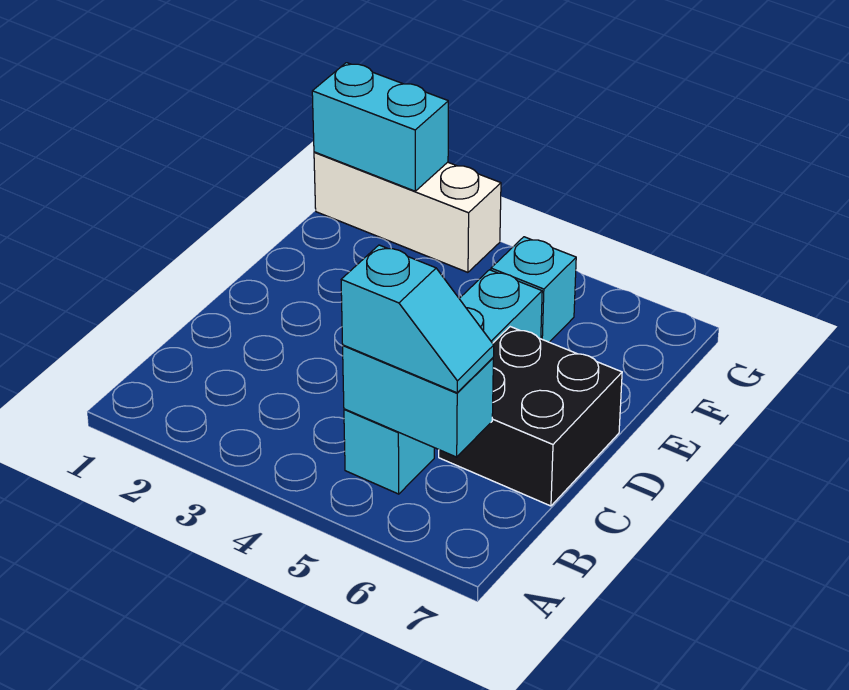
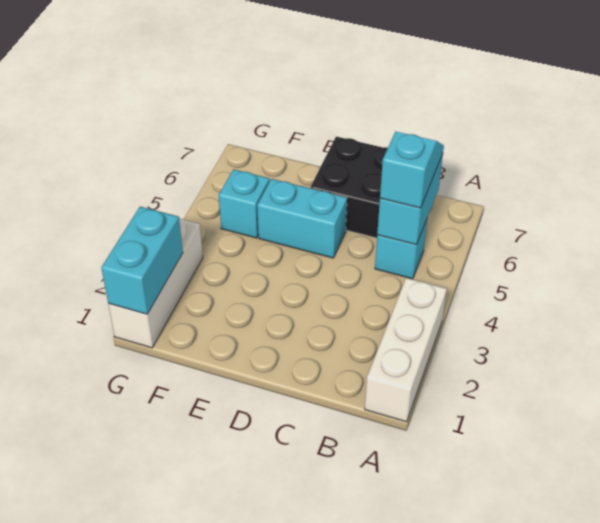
none -> white brick A1:A3 level 1

